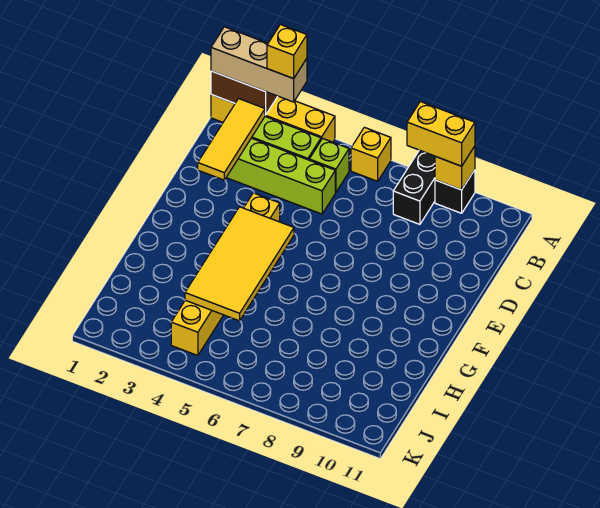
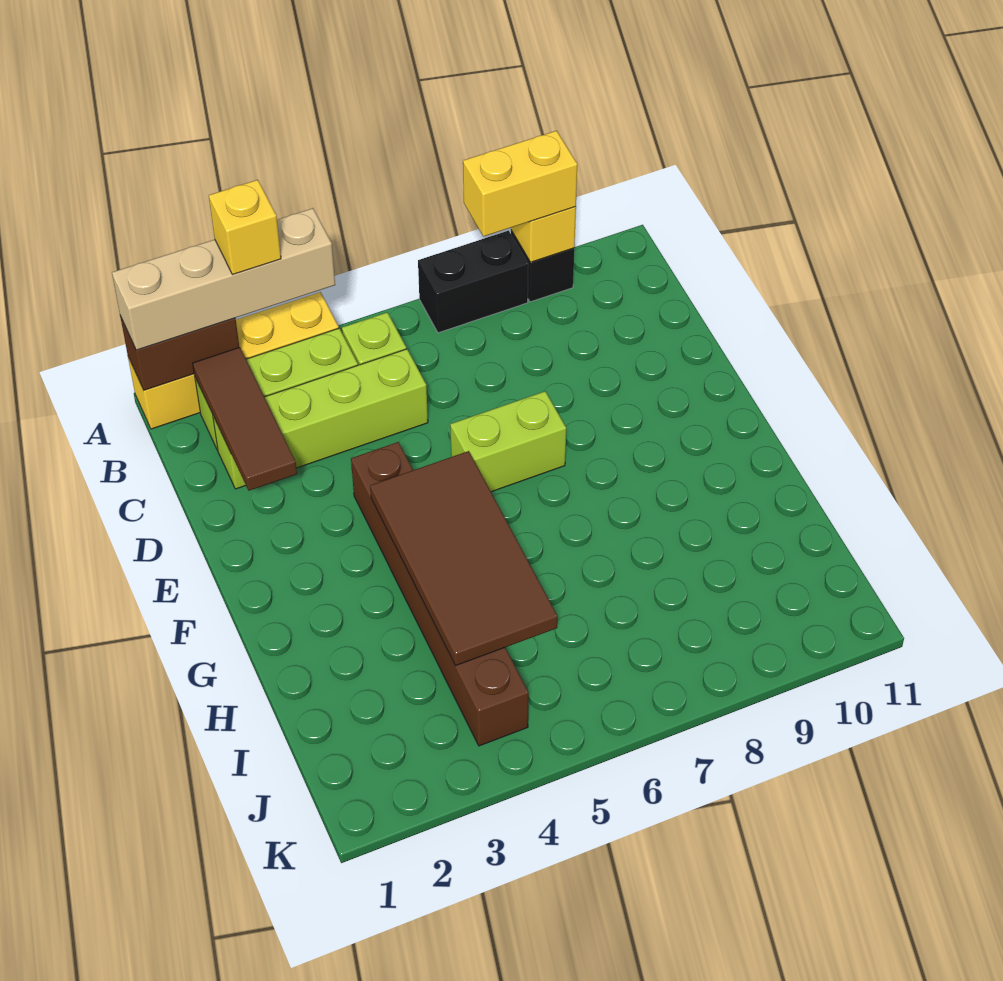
tan brick A1:A3 level 3 -> tan brick A1:A4 level 3
yellow brick A6 level 1 -> none
black brick A8:B8 level 1 -> black brick A7:A8 level 1
yellow tile B2:D2 level 2 -> brown tile B2:D2 level 2
yellow brick E4:J4 level 1 -> brown brick E4:J4 level 1
none -> lime brick E6:E7 level 1
yellow tile F4:I5 level 2 -> brown tile F4:I5 level 2

